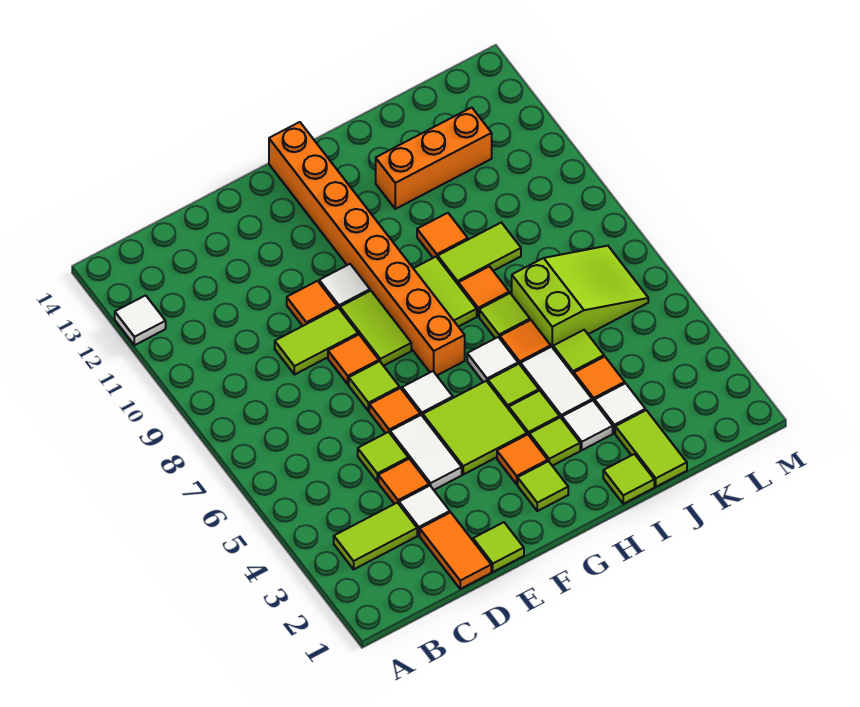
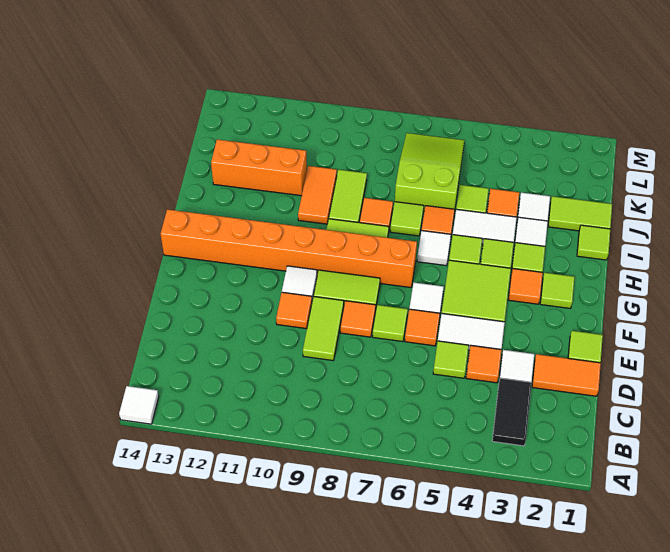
white tile A12 level 1 -> white tile A14 level 1
lime tile B3:C3 level 1 -> black tile B3:C3 level 1
orange tile I10 level 1 -> orange tile I10:J10 level 1
orange brick I12:K12 level 1 -> orange brick J11:J13 level 1

